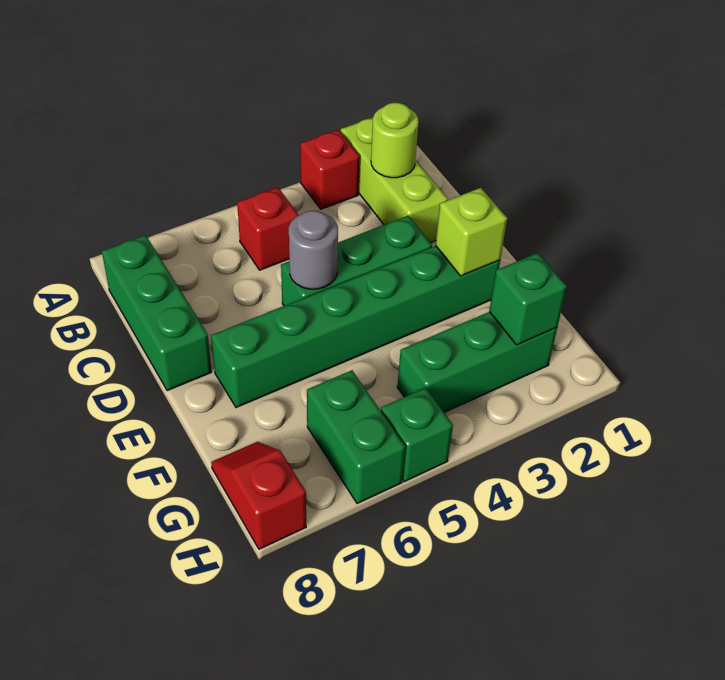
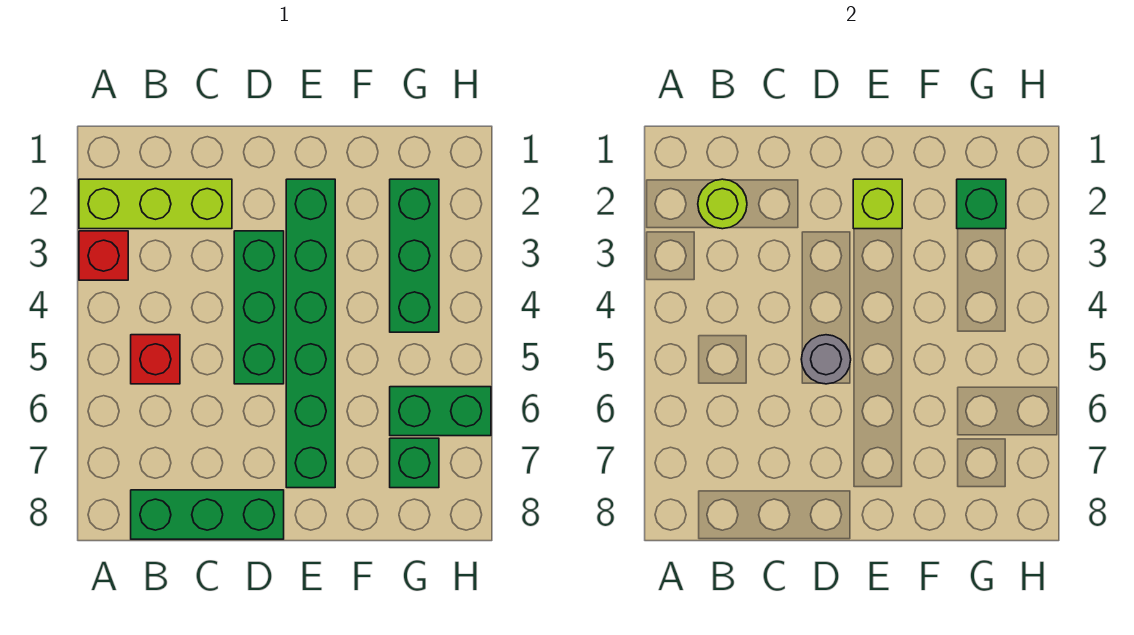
red slope G8:H8 level 1 top H -> none
green brick H5 level 1 -> green brick G7 level 1

